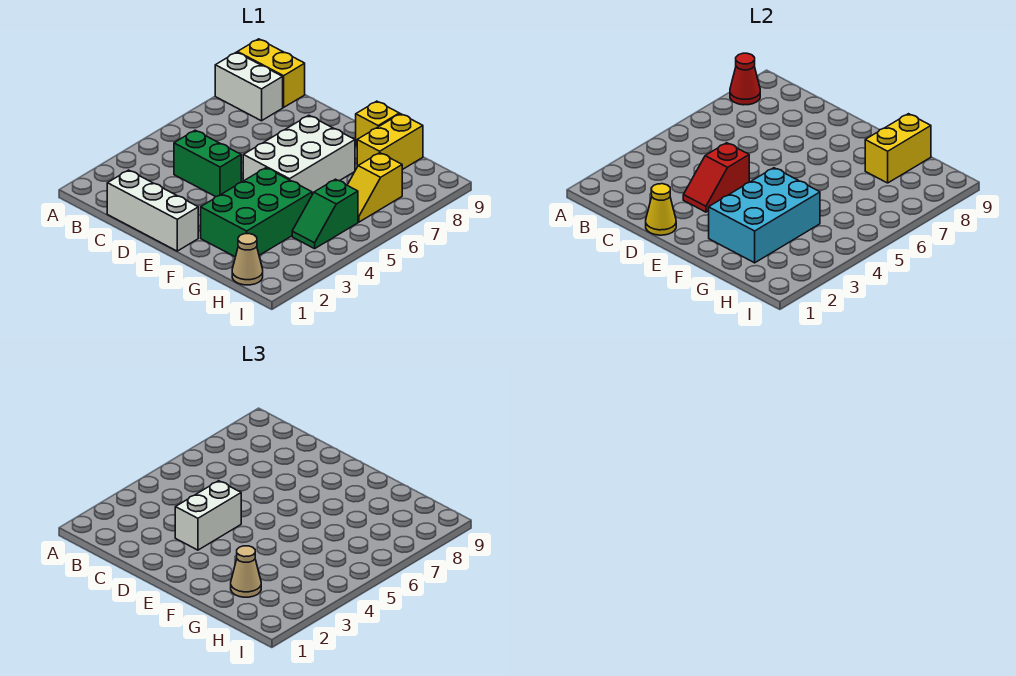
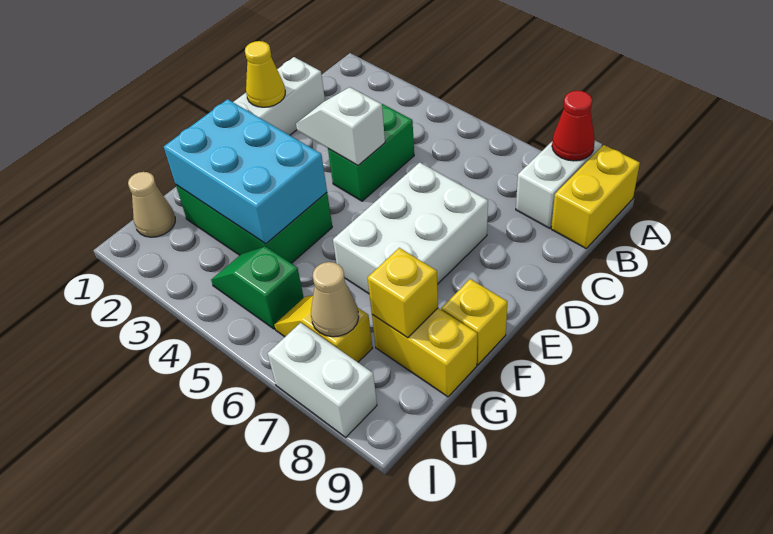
red slope D3:D4 level 2 top 4 -> white slope D3:D4 level 2 top 4
white brick D3:D4 level 3 -> white brick I7:I8 level 1
white brick E5:F7 level 1 -> white brick D6:F7 level 1
tan cone G2 level 3 -> tan cone H7 level 2
yellow brick G8:G9 level 2 -> yellow brick G8 level 2

